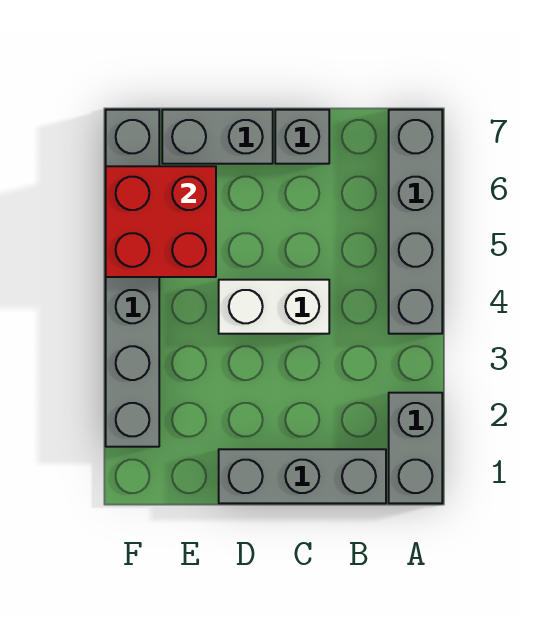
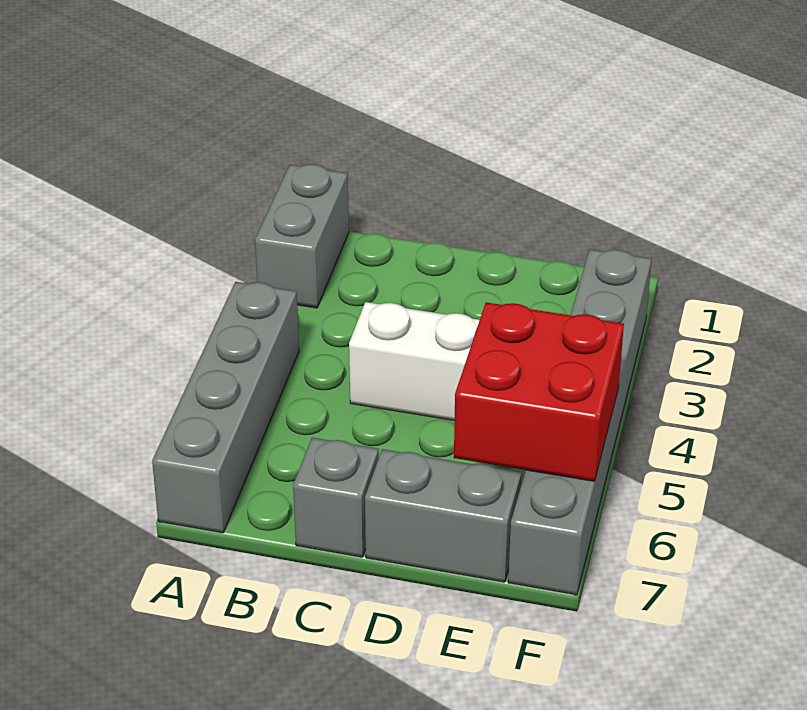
grey brick B1:D1 level 1 -> none

